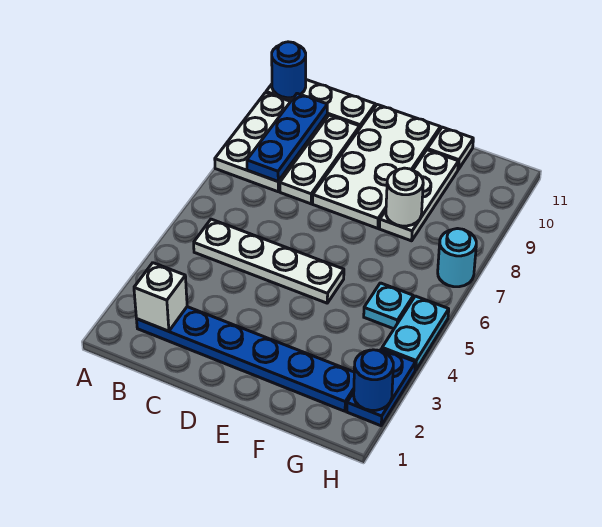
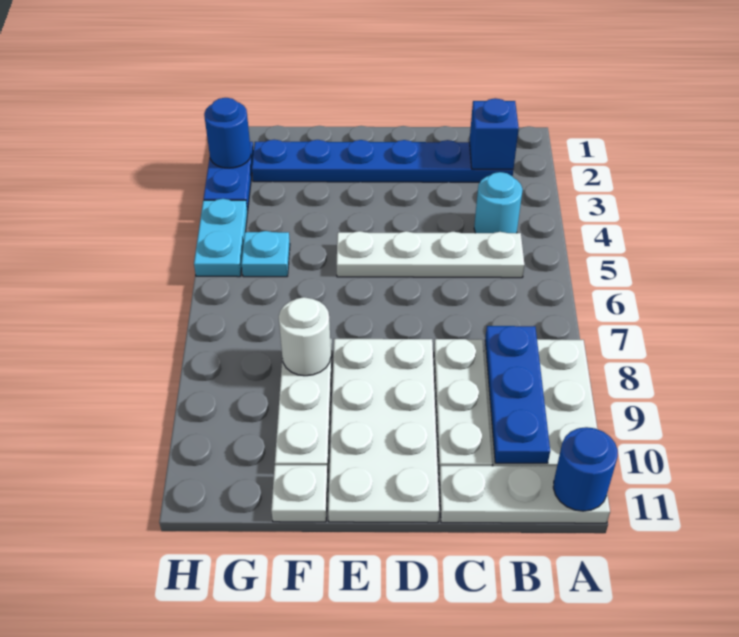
white brick B2 level 2 -> blue brick B2 level 2
cyan round brick H7 level 1 -> cyan round brick B4 level 1

